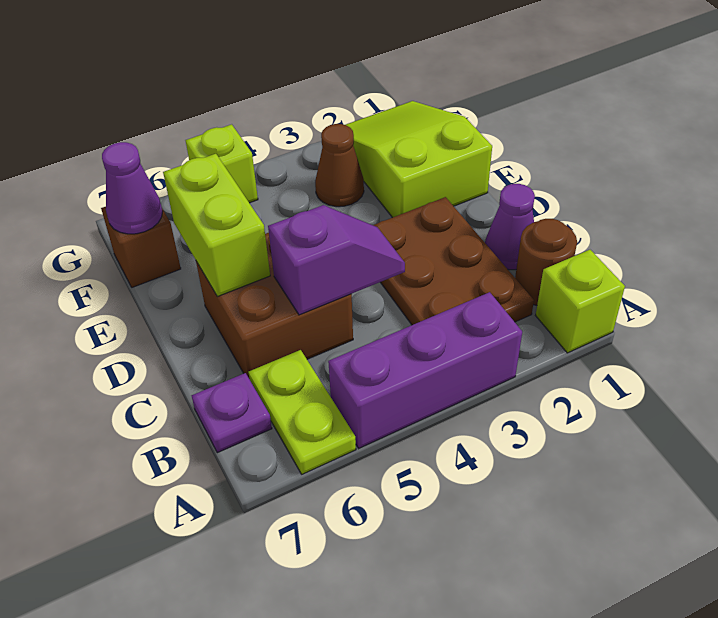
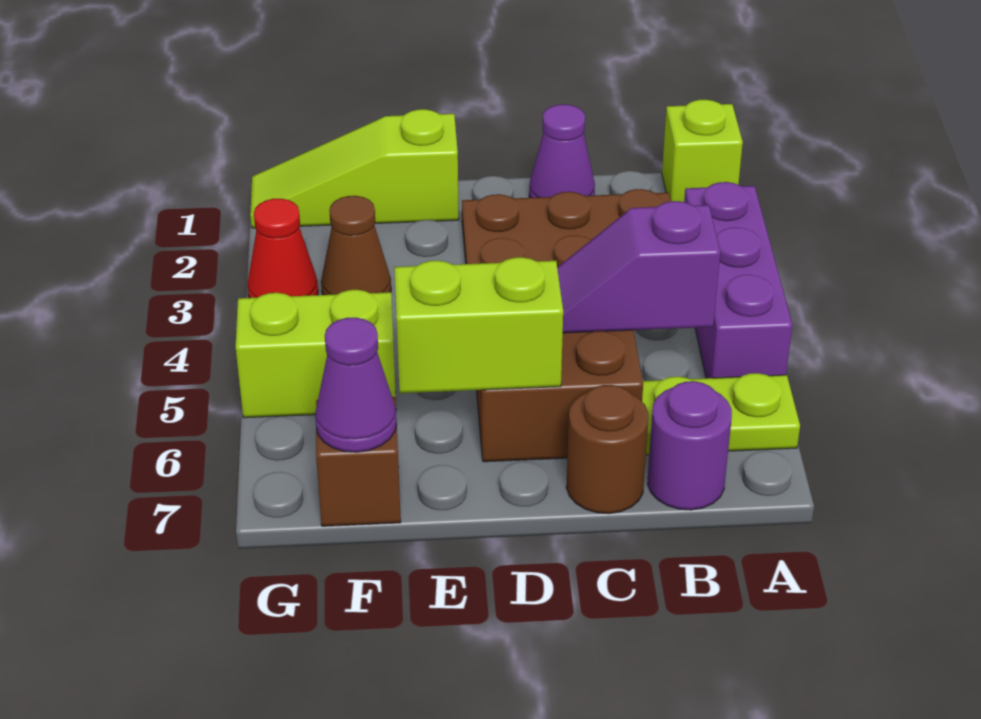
brown round brick B1 level 1 -> brown round brick C7 level 1
purple plate B7 level 1 -> purple round brick B7 level 1
purple slope C4:C5 level 2 top 5 -> purple slope B5:C5 level 2 top B
lime slope E1:G2 level 1 top E -> lime slope E1:G1 level 1 top E
none -> red cone G3 level 1
lime brick G5 level 1 -> lime brick F5:G5 level 1

